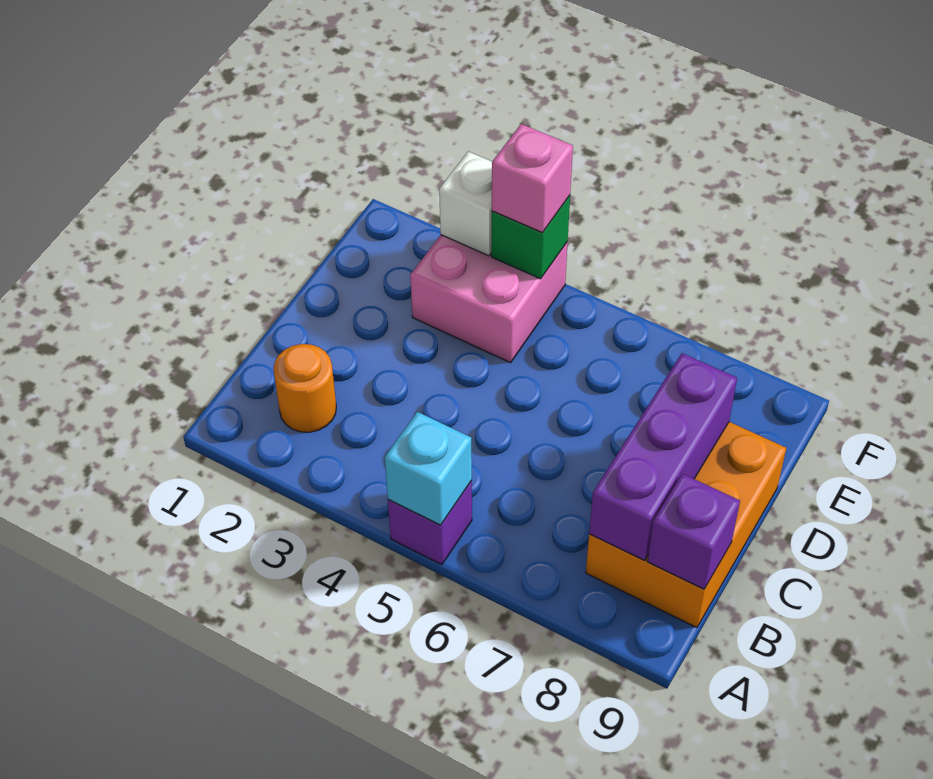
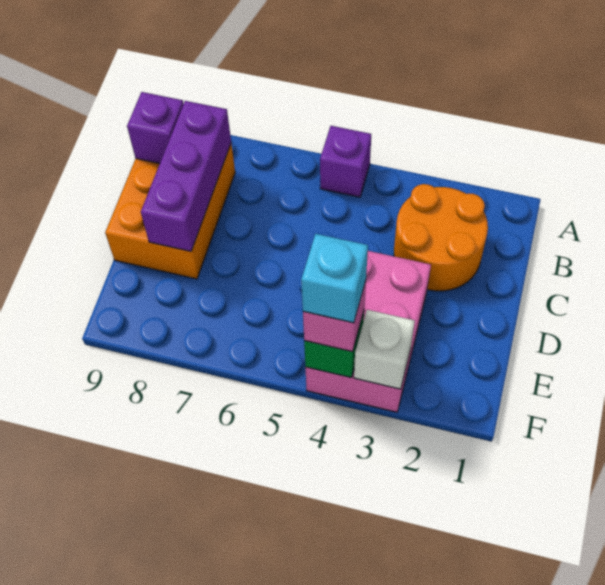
cyan brick A5 level 2 -> cyan brick F4 level 4
orange round brick B2 level 1 -> orange round brick B2:C3 level 1
pink brick E3:F4 level 1 -> pink brick D3:F4 level 1

